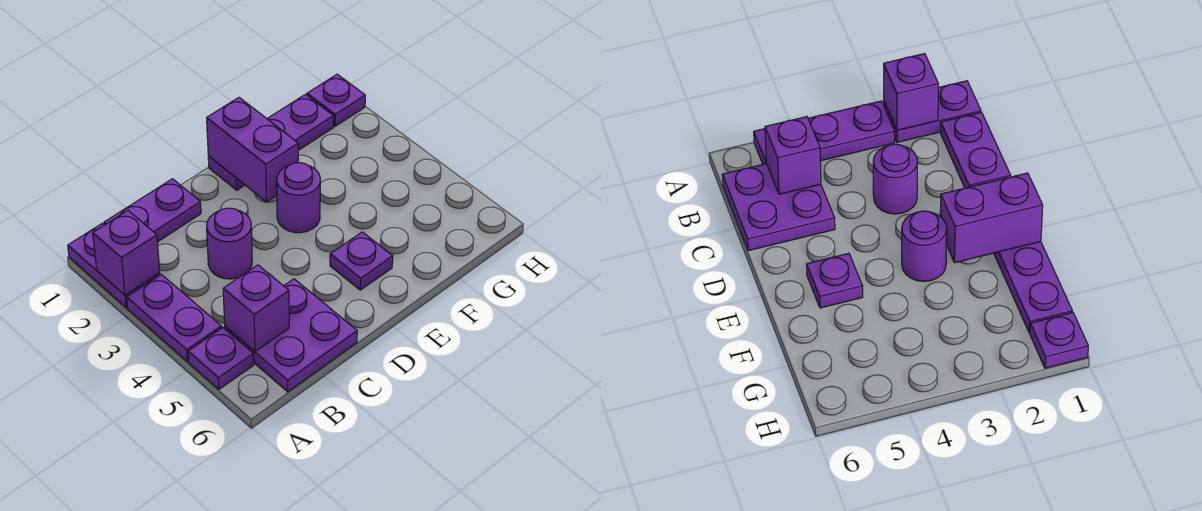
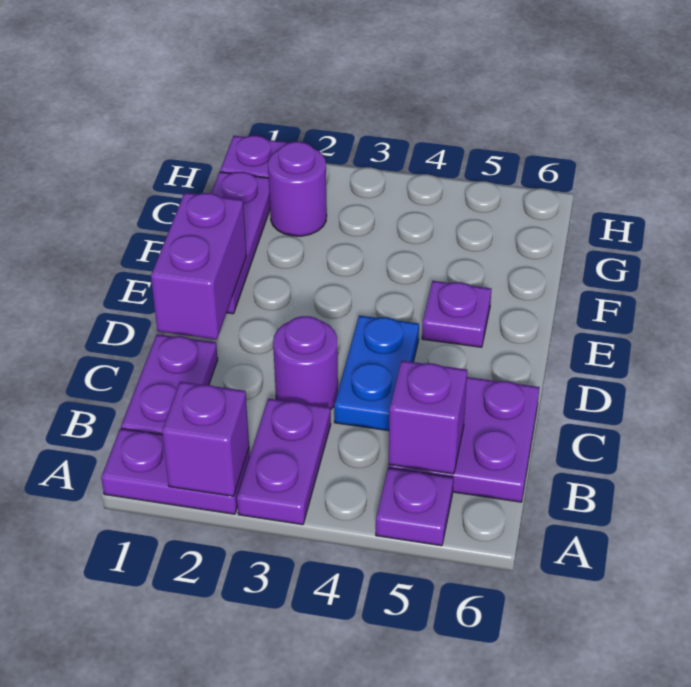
purple plate A3:A4 level 1 -> purple plate A3:B3 level 1
none -> blue plate C4:D4 level 1
purple brick E1:E2 level 2 -> purple brick D1:E1 level 2
purple round brick E3 level 1 -> purple round brick G2 level 1

